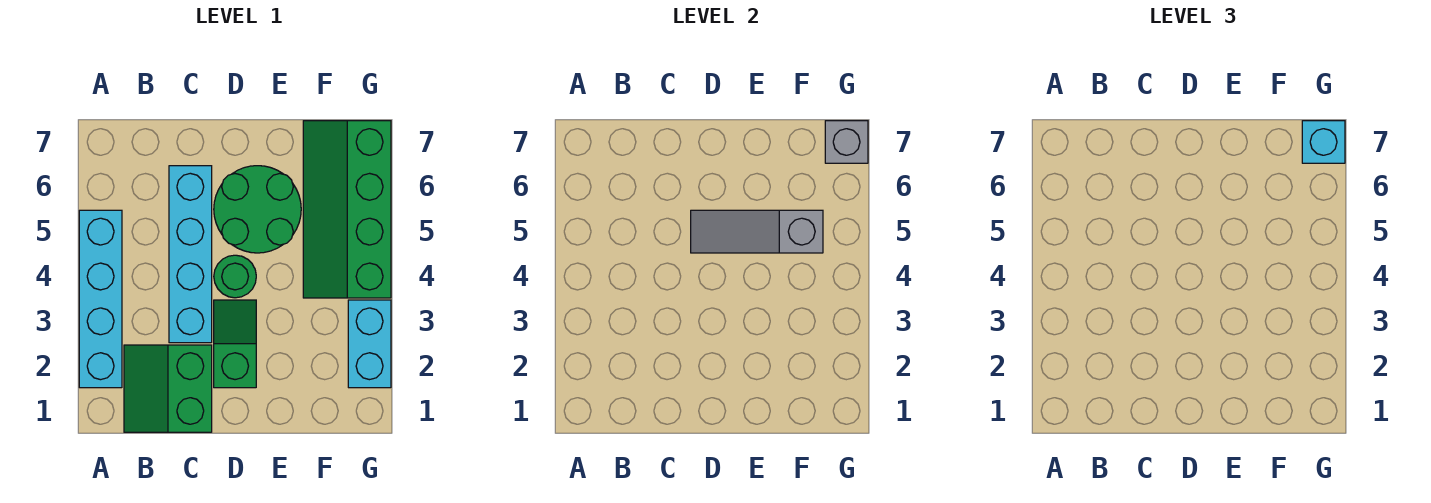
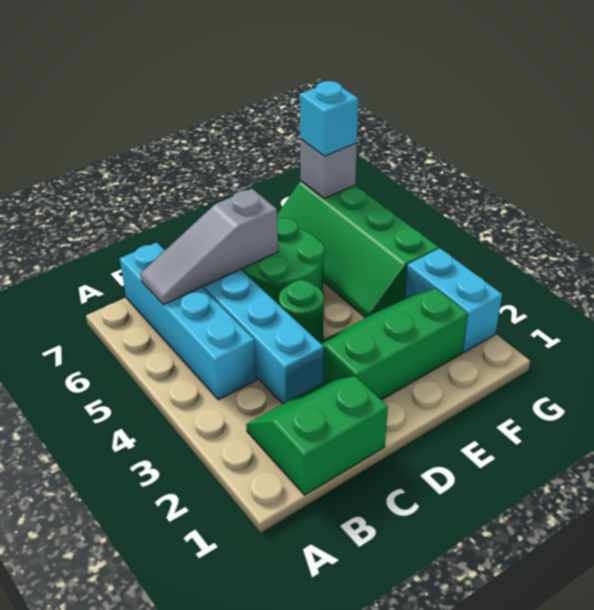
cyan brick A2:A5 level 1 -> cyan brick B4:B7 level 1
green slope B1:C2 level 1 top C -> green slope B1:C2 level 1 top 1
green slope D2:D3 level 1 top 2 -> green slope D2:F3 level 1 top 2
grey slope D5:F5 level 2 top F -> grey slope B6:D6 level 2 top D

